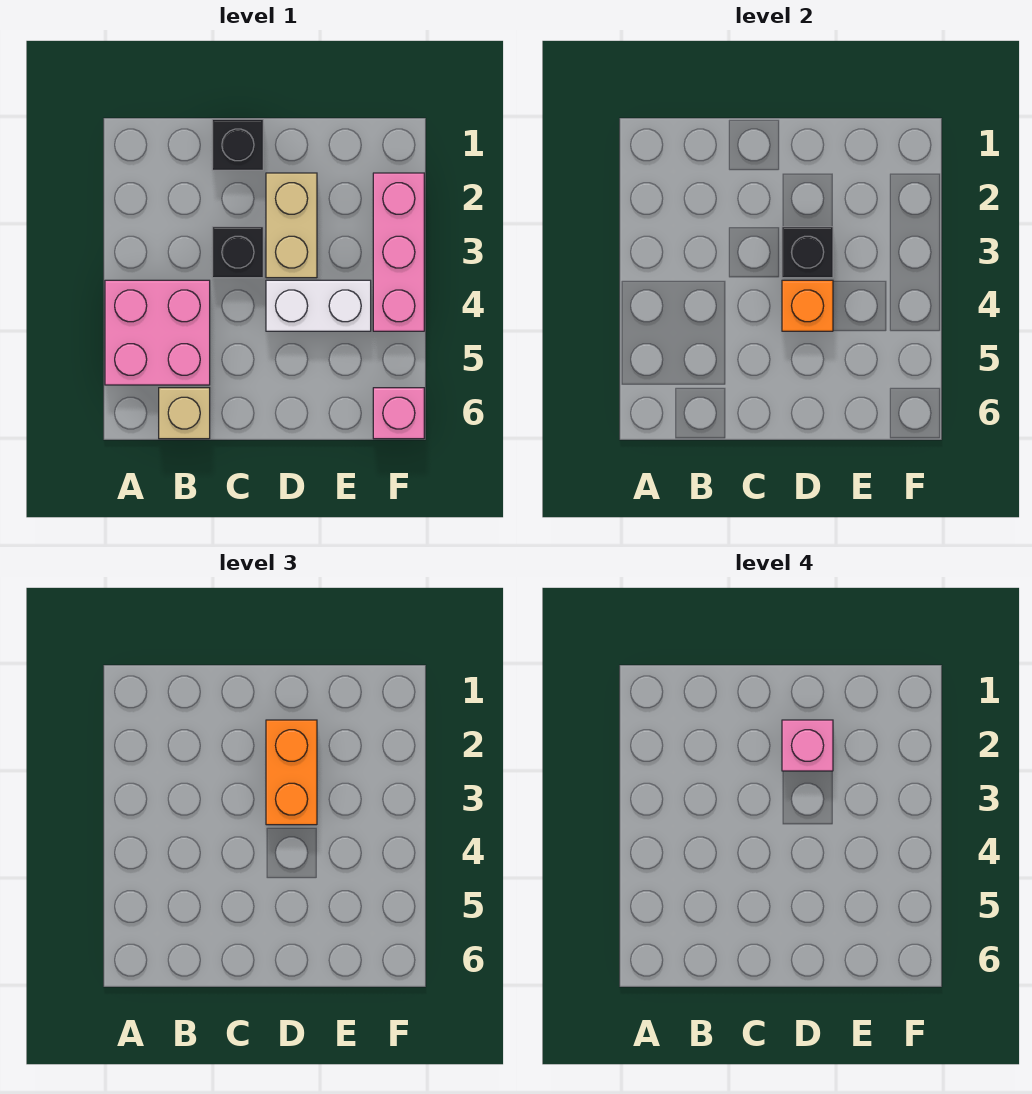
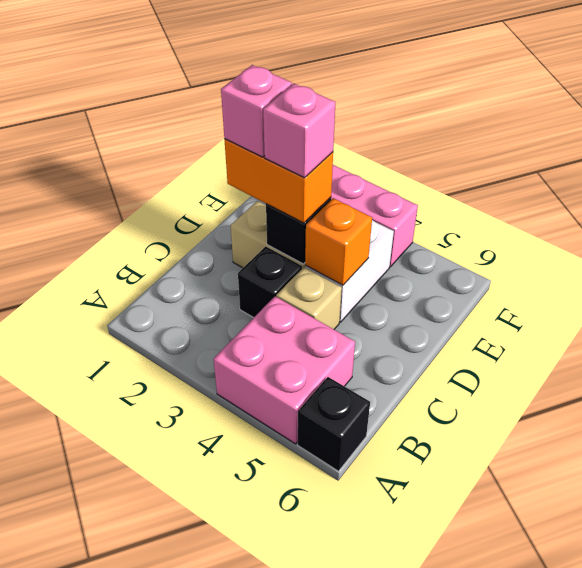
tan brick B6 level 1 -> tan brick C4 level 1
black brick C1 level 1 -> black brick A6 level 1
pink brick F6 level 1 -> pink brick D3 level 4

